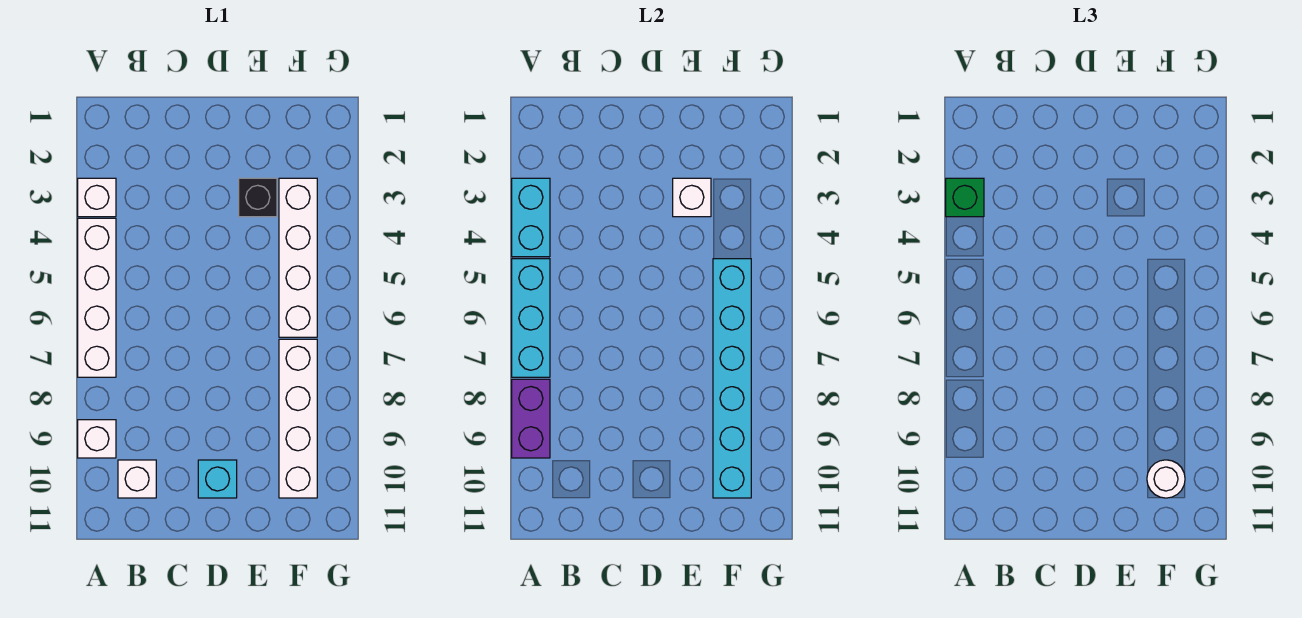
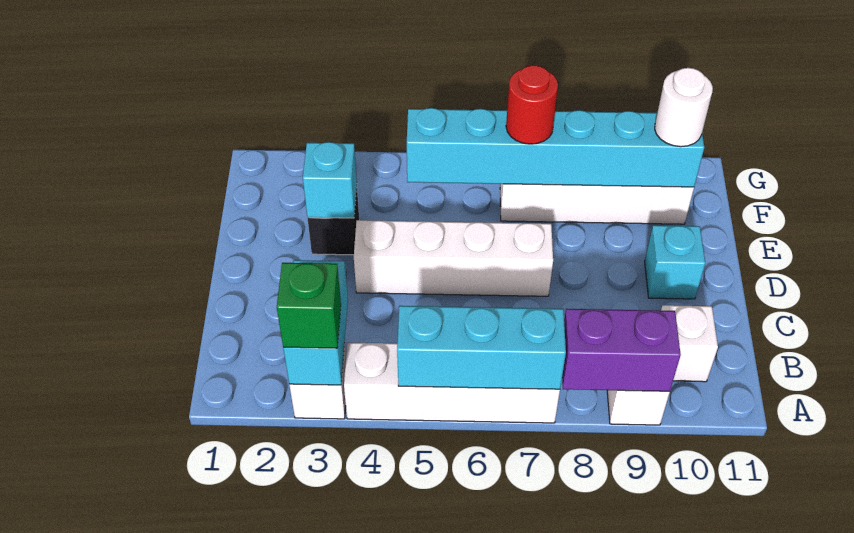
cyan brick A3:A4 level 2 -> cyan brick A3:B3 level 2
white brick E3 level 2 -> cyan brick E3 level 2
white brick F3:F6 level 1 -> white brick D4:D7 level 1
none -> red round brick F7 level 3

